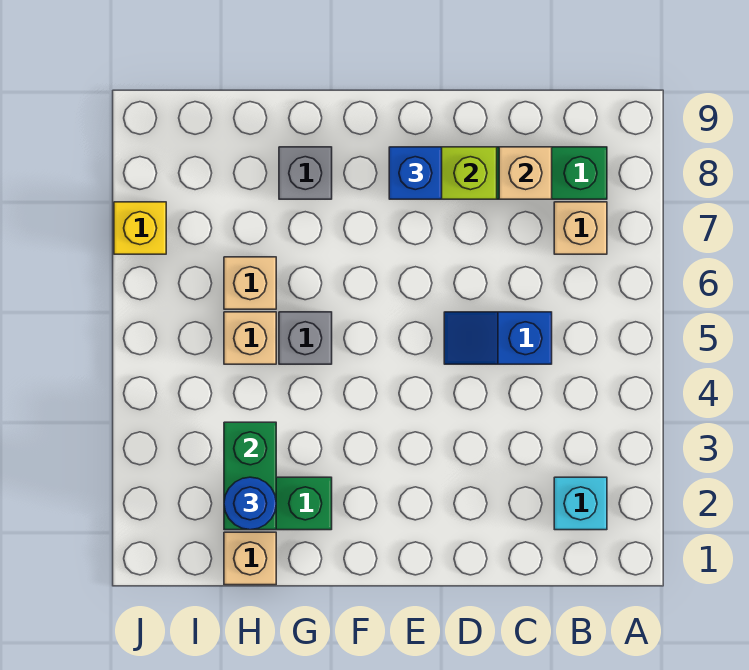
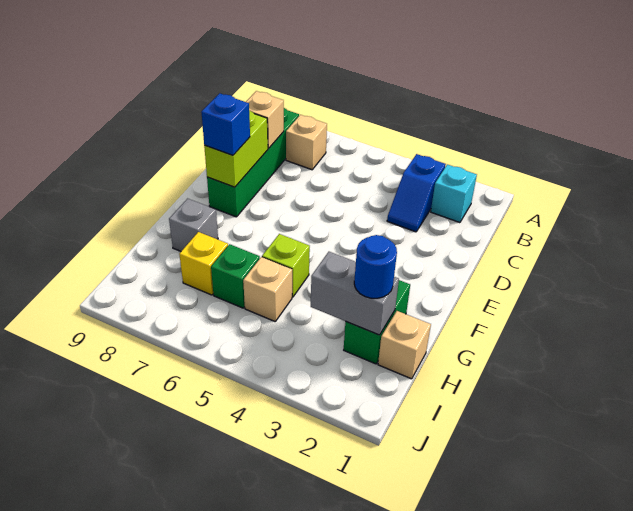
blue slope C5:D5 level 1 top C -> blue slope B3:C3 level 1 top B
grey brick G5 level 1 -> lime brick G5 level 1
green brick H2:H3 level 2 -> grey brick H2:H3 level 2
tan brick H6 level 1 -> green brick H6 level 1
yellow brick J7 level 1 -> yellow brick H7 level 1

